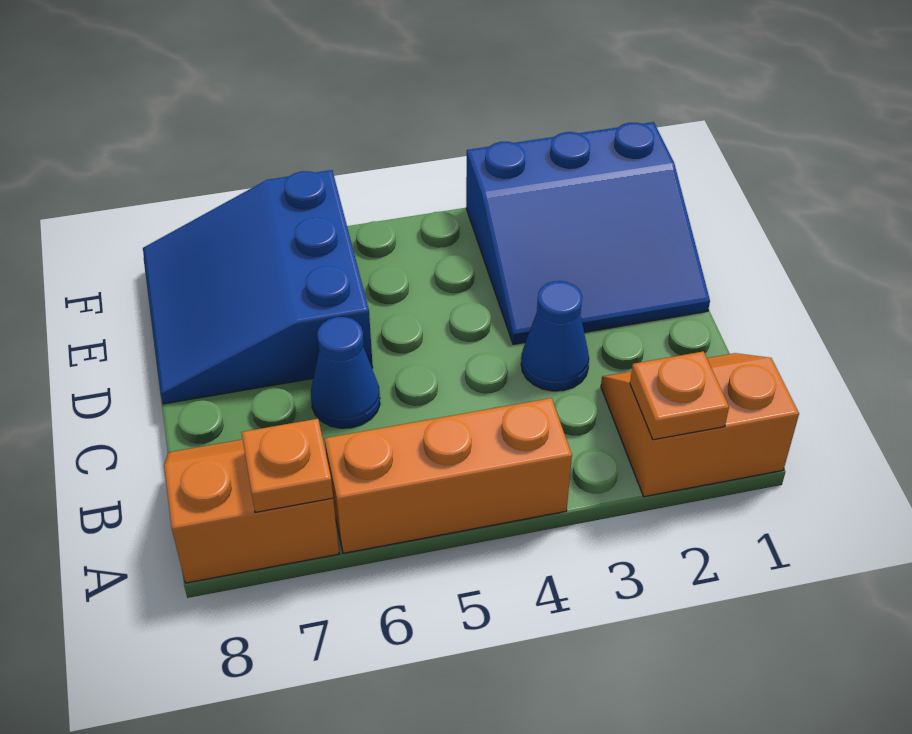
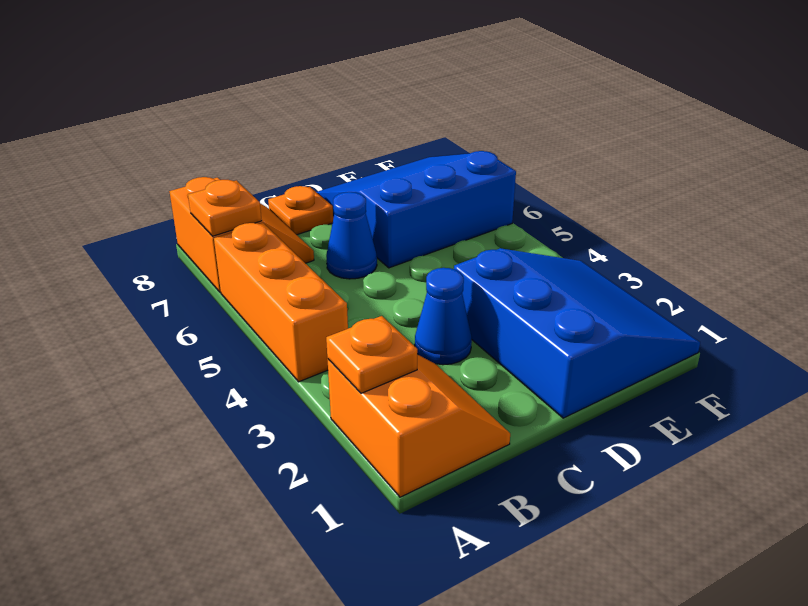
none -> orange plate C8 level 1
blue slope D1:F3 level 1 top F -> blue slope D1:F3 level 1 top D

